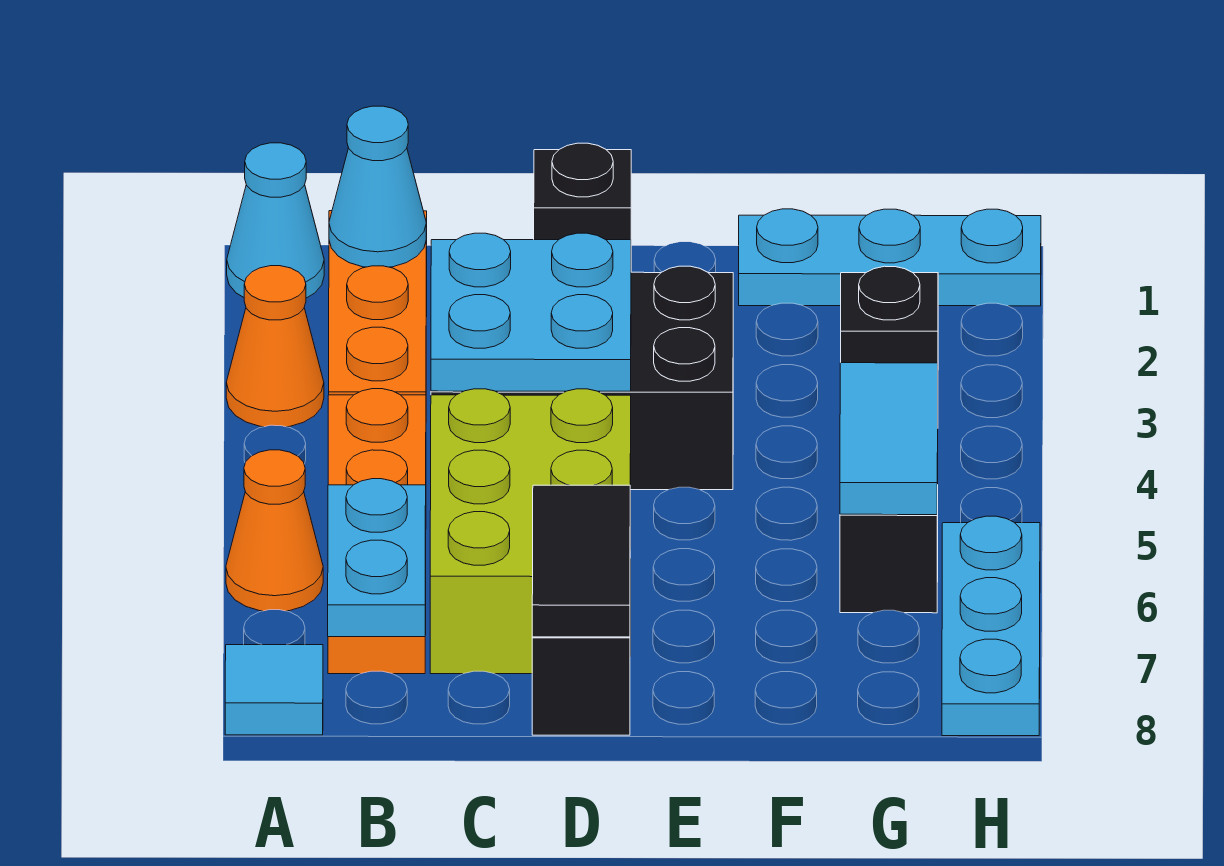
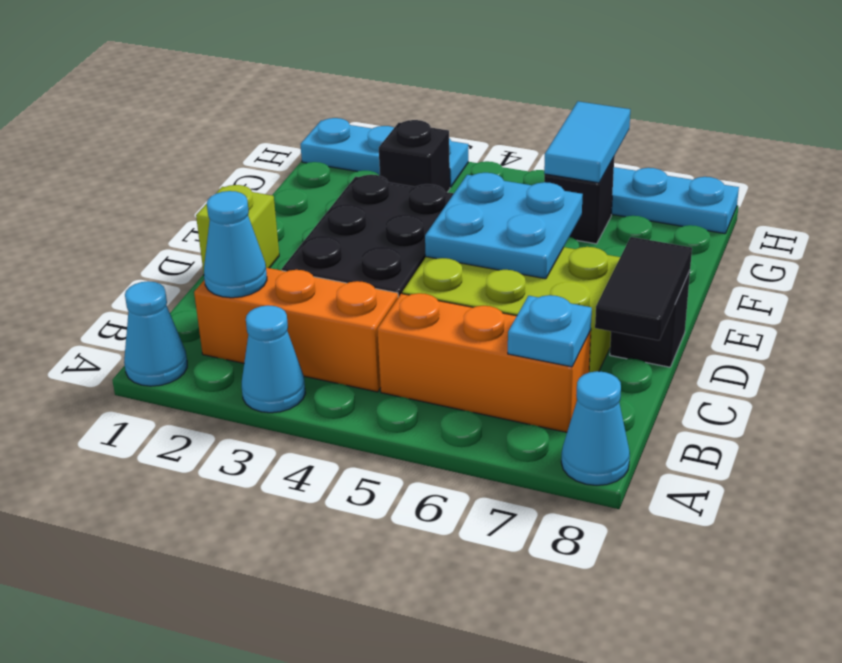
orange cone A3 level 1 -> cyan cone A3 level 1
orange cone A6 level 1 -> none
cyan tile A8 level 1 -> cyan cone A8 level 1
cyan plate B7:B8 level 2 -> cyan plate B7 level 2
cyan plate C3:D4 level 2 -> cyan plate D5:E6 level 2
black brick D1 level 1 -> lime brick D1 level 1
black tile D7:D8 level 2 -> black tile C8:D8 level 2
cyan plate F1:H1 level 1 -> cyan plate H1:H3 level 1
cyan tile G5:G6 level 2 -> cyan tile G6:H6 level 2

